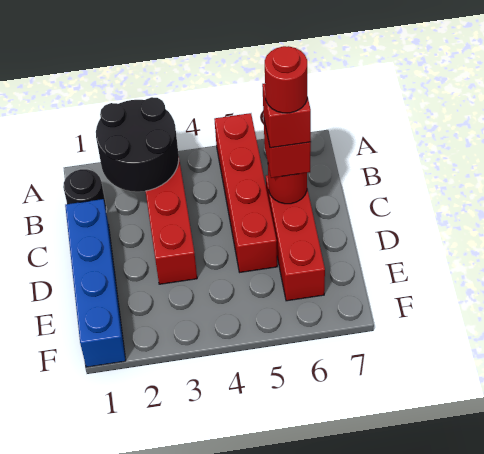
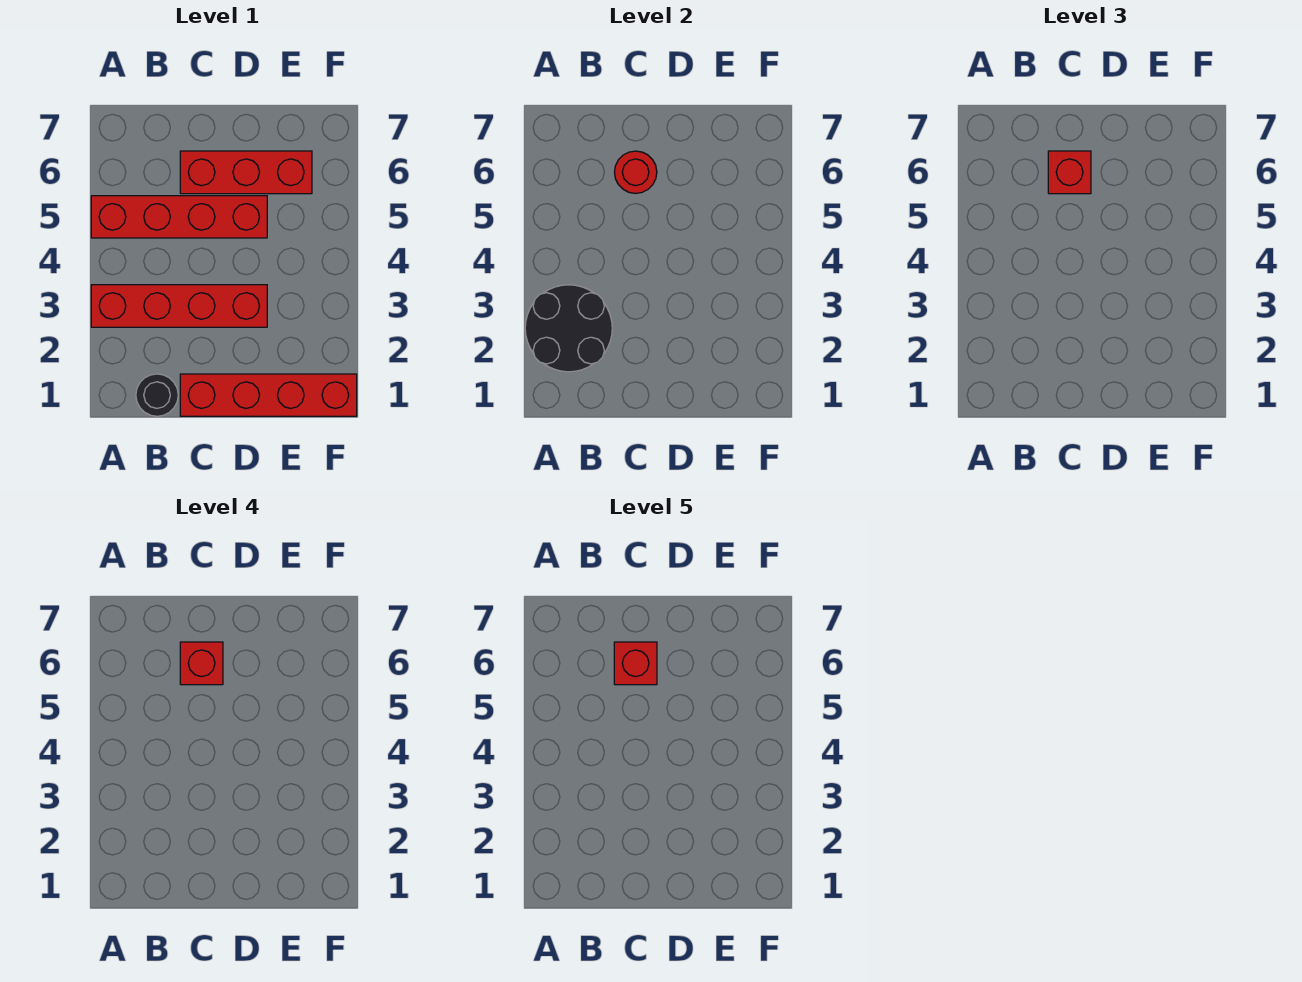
blue brick C1:F1 level 1 -> red brick C1:F1 level 1
red round brick C6 level 5 -> red brick C6 level 5

